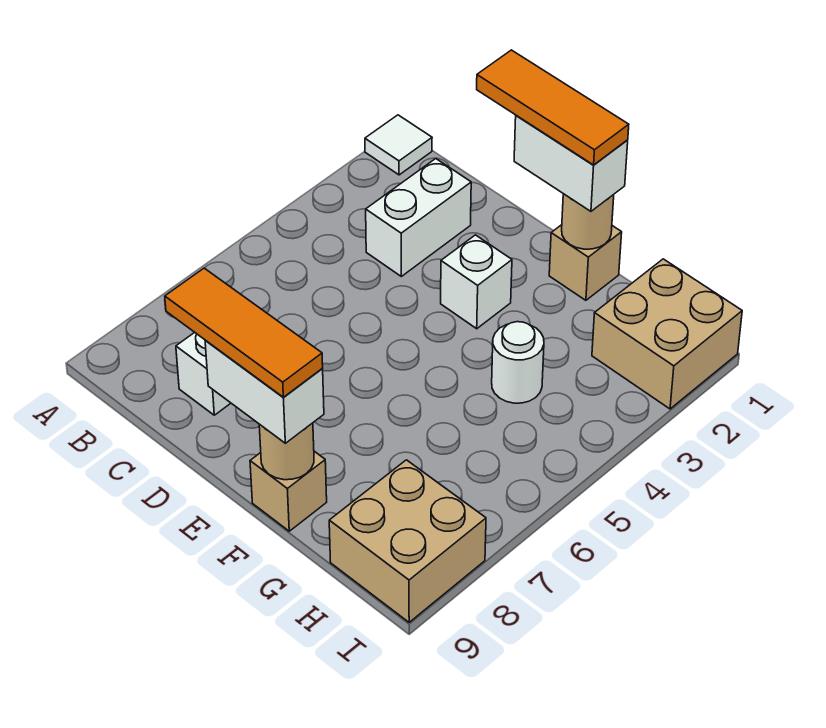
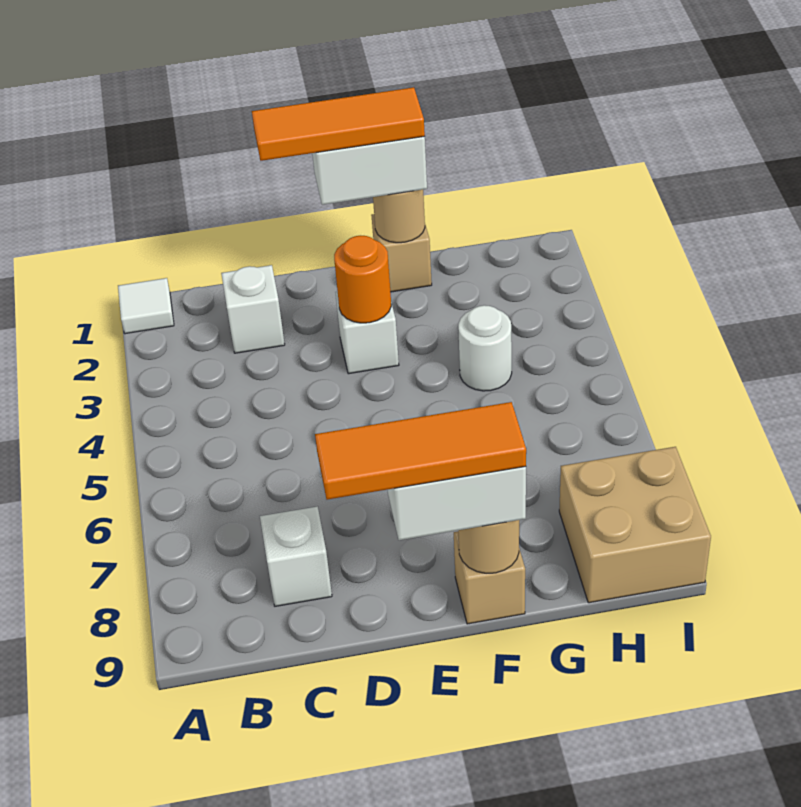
white brick C2:C3 level 1 -> white brick C2 level 1
none -> orange round brick E3 level 2
tan brick H1:I2 level 1 -> none

